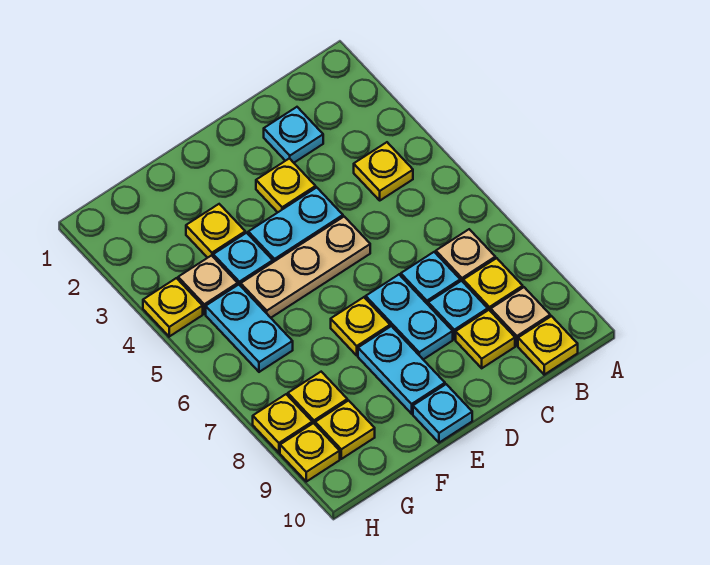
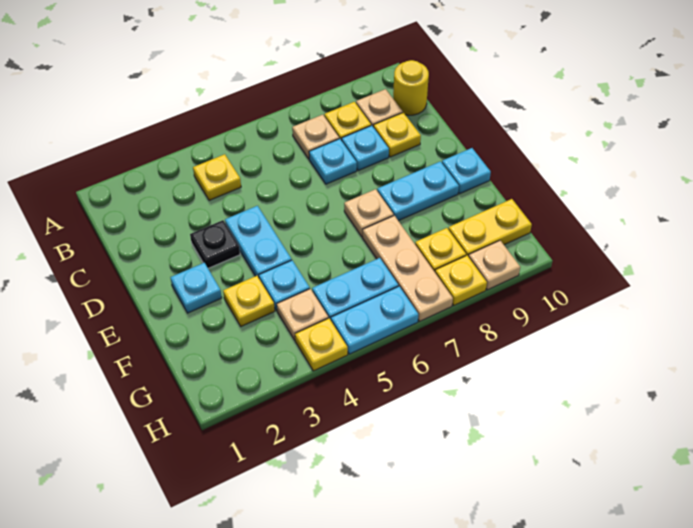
yellow plate B10 level 1 -> yellow round brick B10 level 1
cyan plate C2 level 1 -> cyan plate E2 level 1
yellow plate D3 level 1 -> black plate D3 level 1
tan plate D5:F5 level 1 -> tan plate F7:H7 level 1
cyan plate D7:D8 level 1 -> cyan plate H5:H6 level 1
yellow plate E7 level 1 -> tan plate E7 level 1
yellow plate G9 level 1 -> yellow plate G9:G10 level 1
yellow plate H9 level 1 -> tan plate H9 level 1

